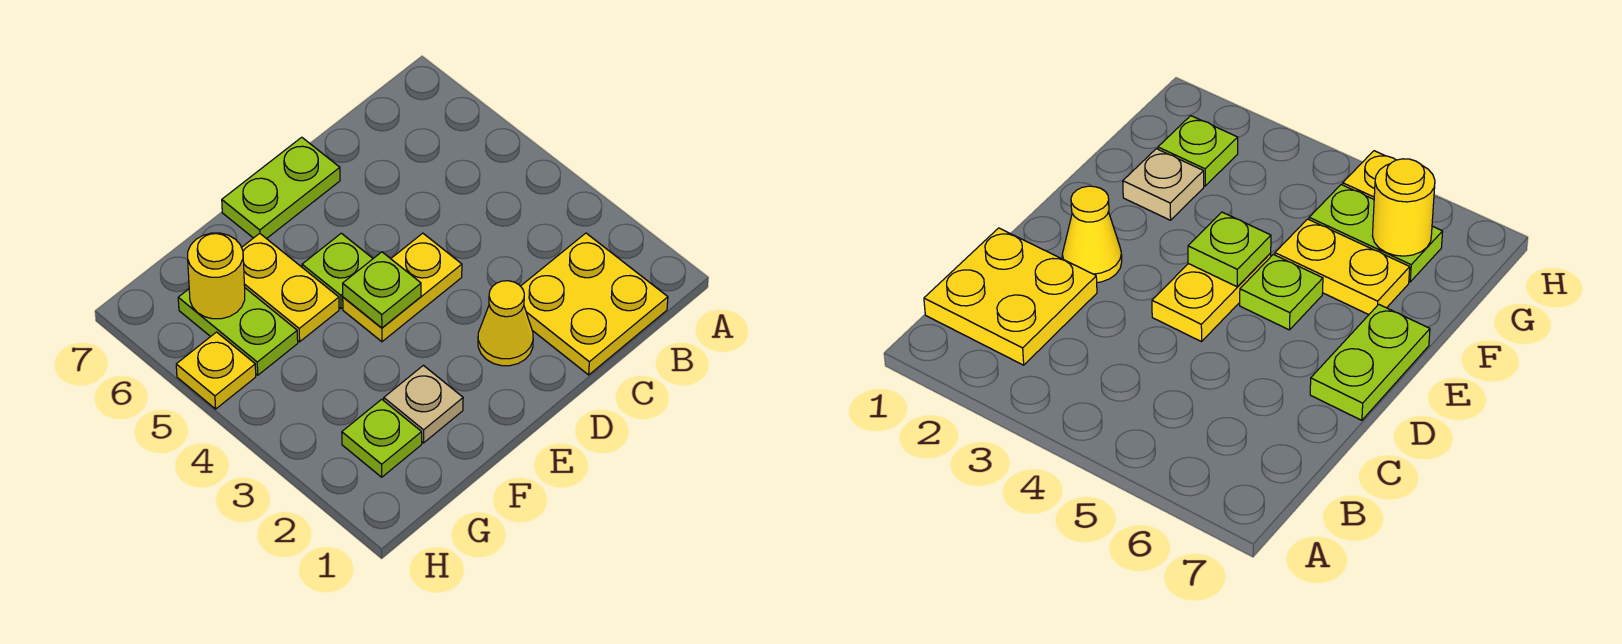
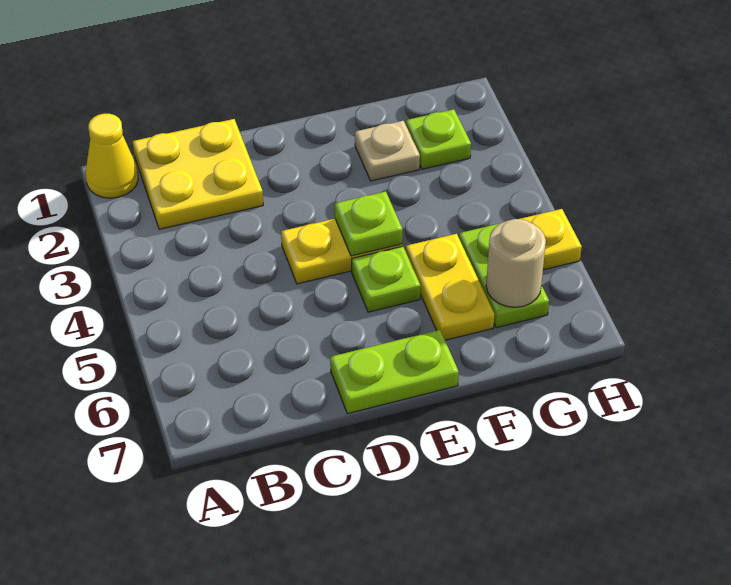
yellow cone D2 level 1 -> yellow cone A1 level 1
yellow round brick G6 level 2 -> tan round brick G6 level 2

